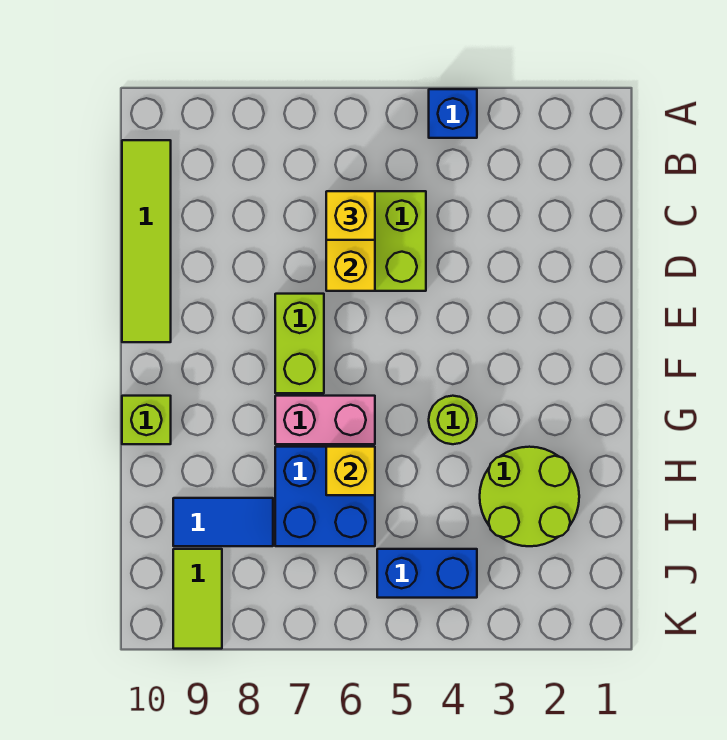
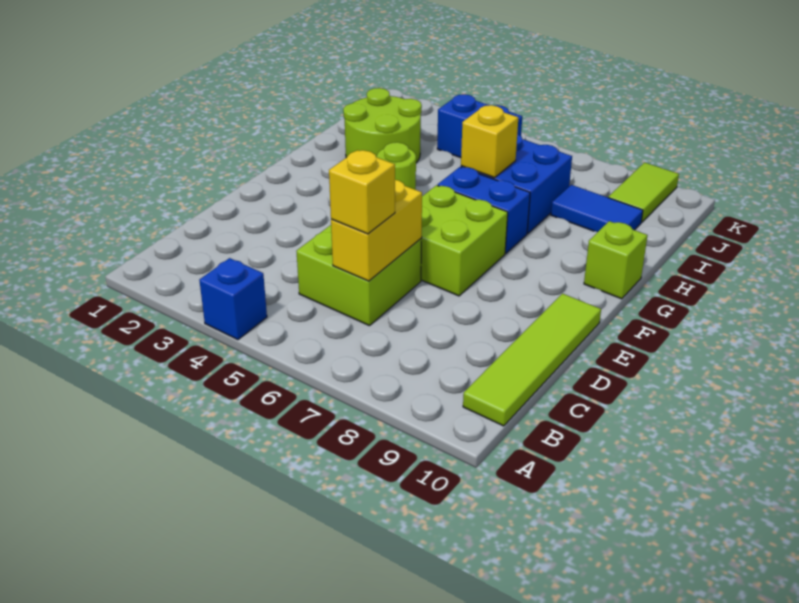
lime brick E7:F7 level 1 -> lime brick E6:F7 level 1
pink brick G6:G7 level 1 -> blue brick G6:G7 level 1

